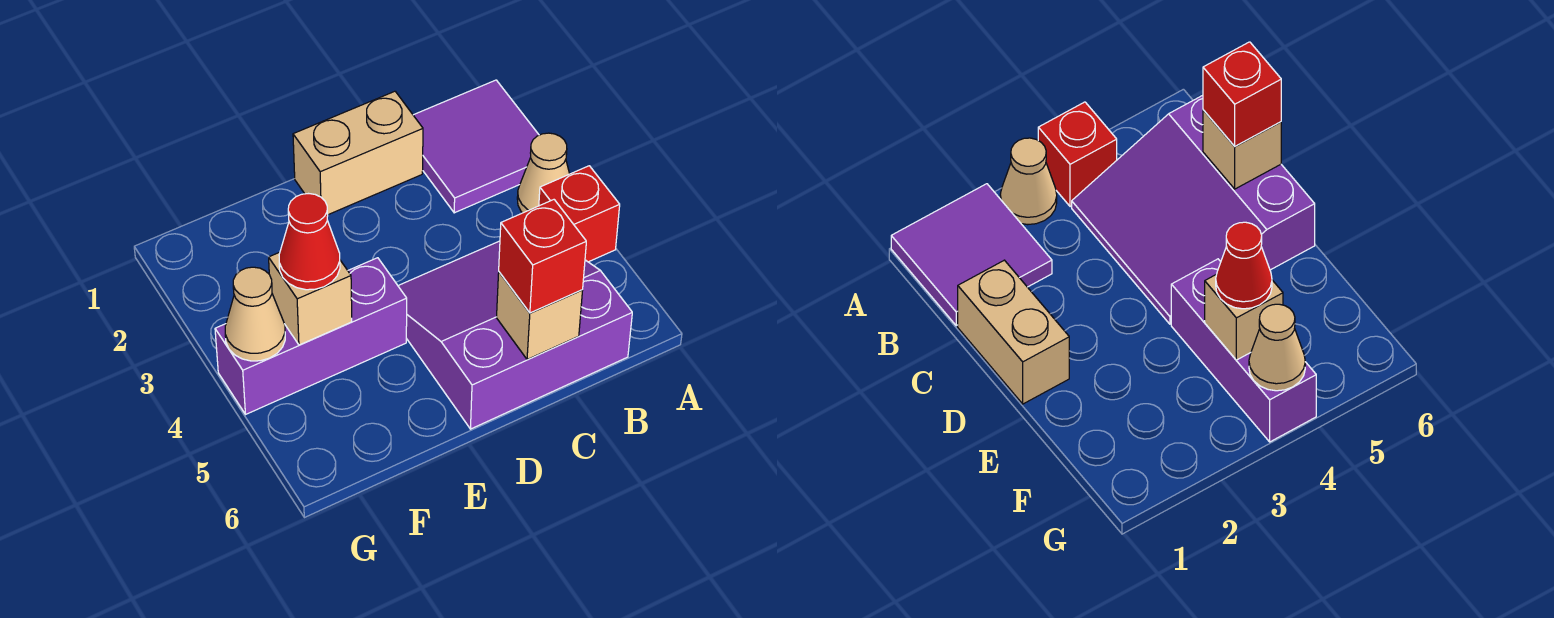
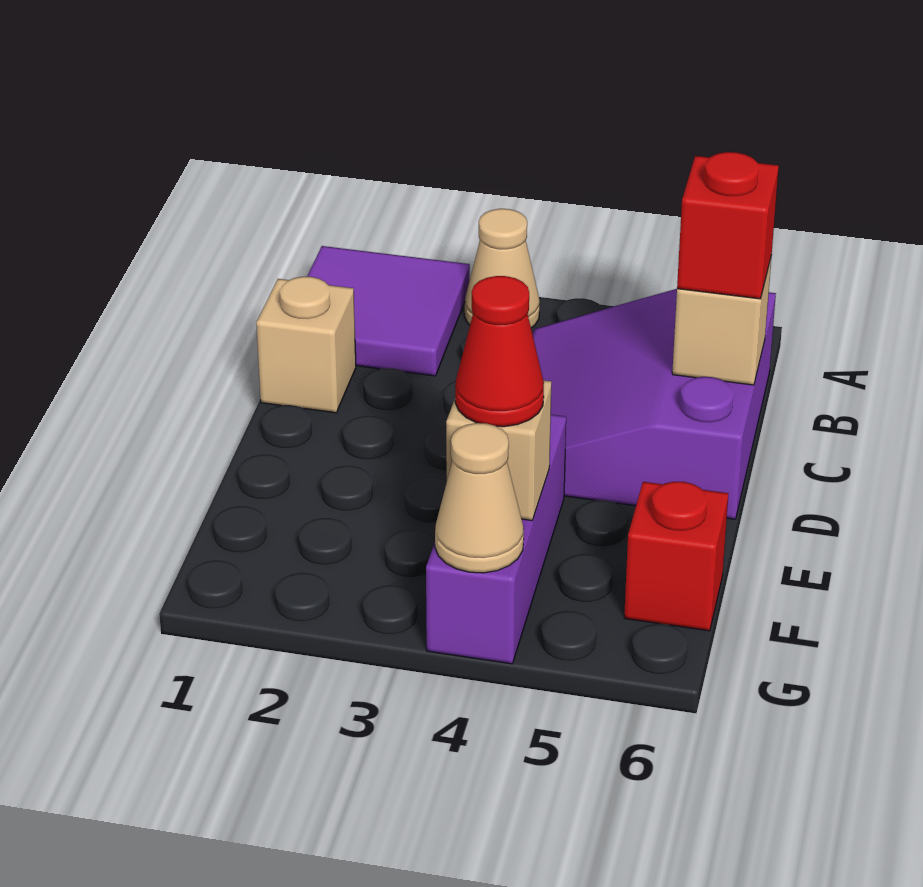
red brick A4 level 1 -> red brick F6 level 1
tan brick C1:D1 level 1 -> tan brick C1 level 1

